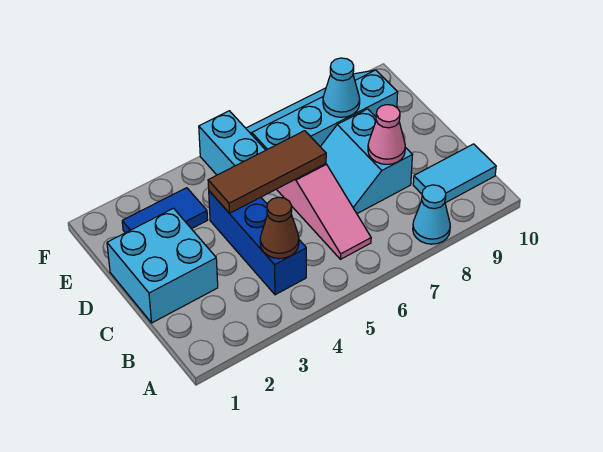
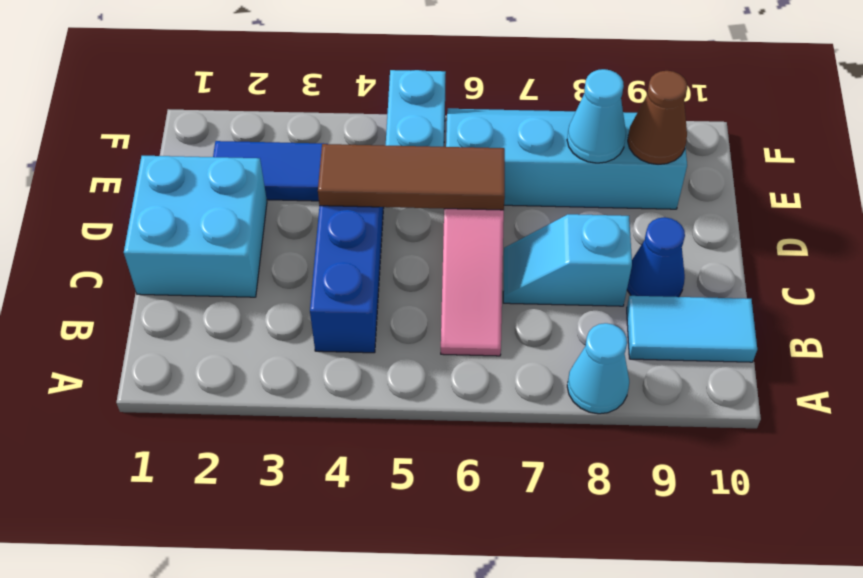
brown cone B4 level 2 -> brown cone E9 level 2
cyan slope C7:D8 level 1 top 8 -> cyan slope C7:C8 level 1 top 8
pink cone C8 level 2 -> none
none -> blue cone C9 level 1

